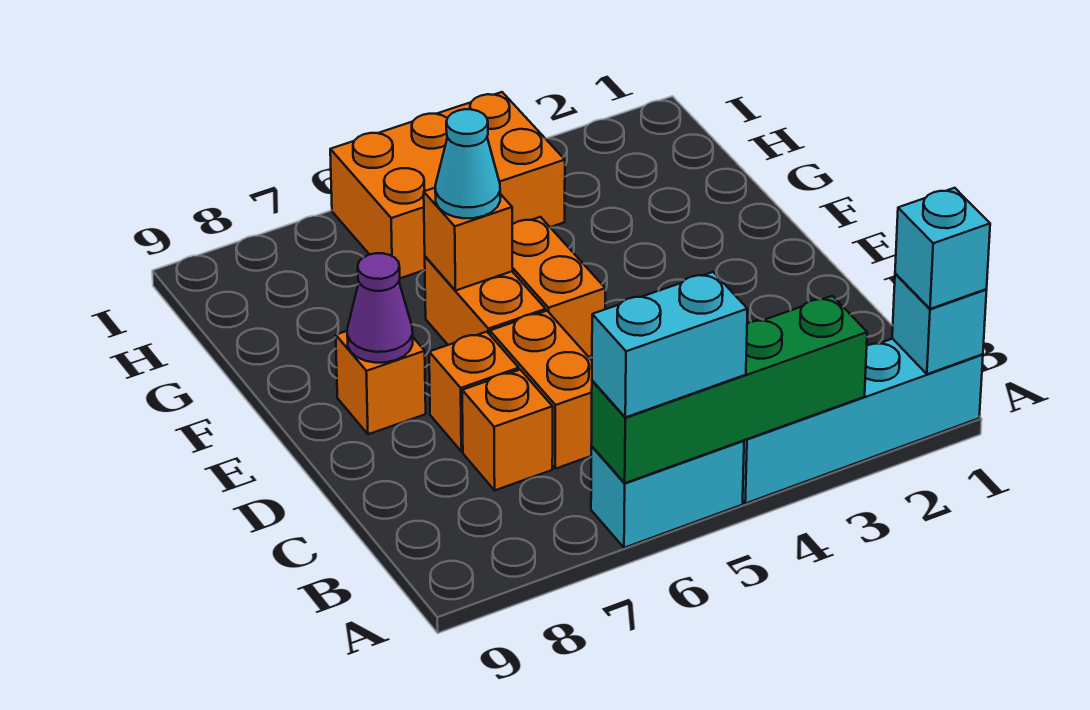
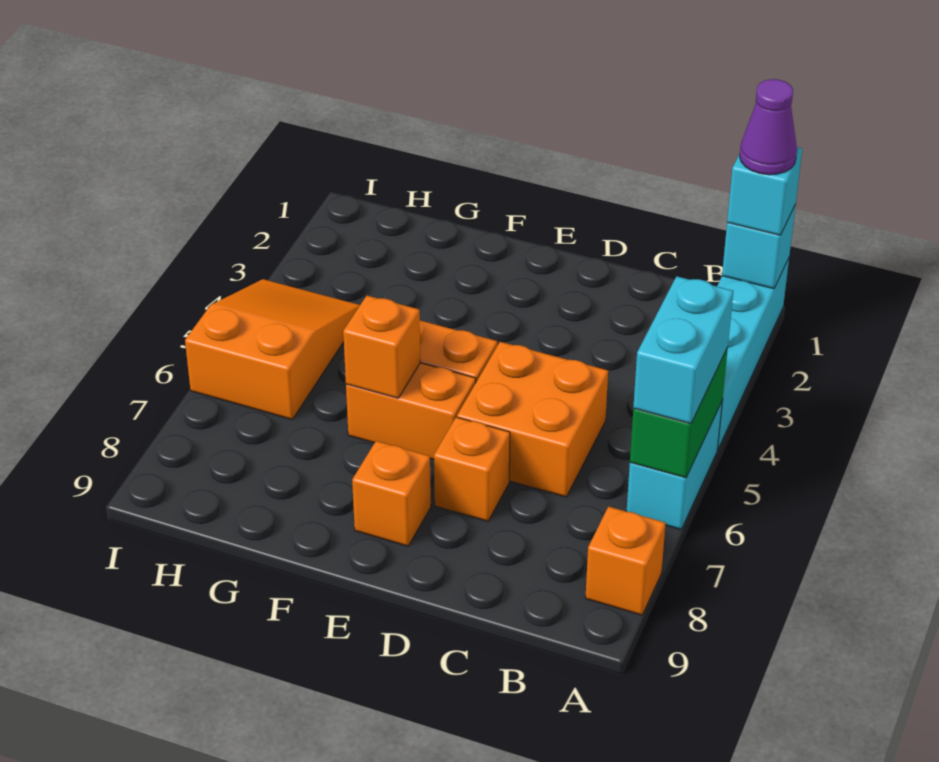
green brick A3:A6 level 2 -> green brick A5:A6 level 2
orange brick C6:D6 level 1 -> orange brick C5:D6 level 1
orange brick C7 level 1 -> orange brick A8 level 1
purple cone E8 level 2 -> purple cone A1 level 4
cyan cone F6 level 3 -> none
orange brick H4:I6 level 1 -> orange slope H4:I6 level 1 top 6

